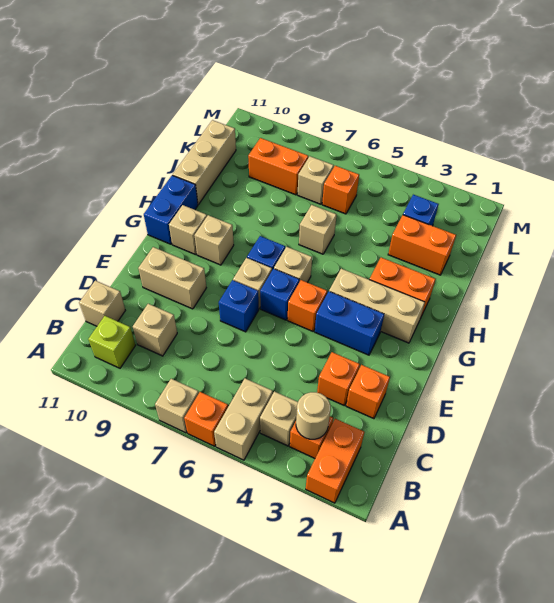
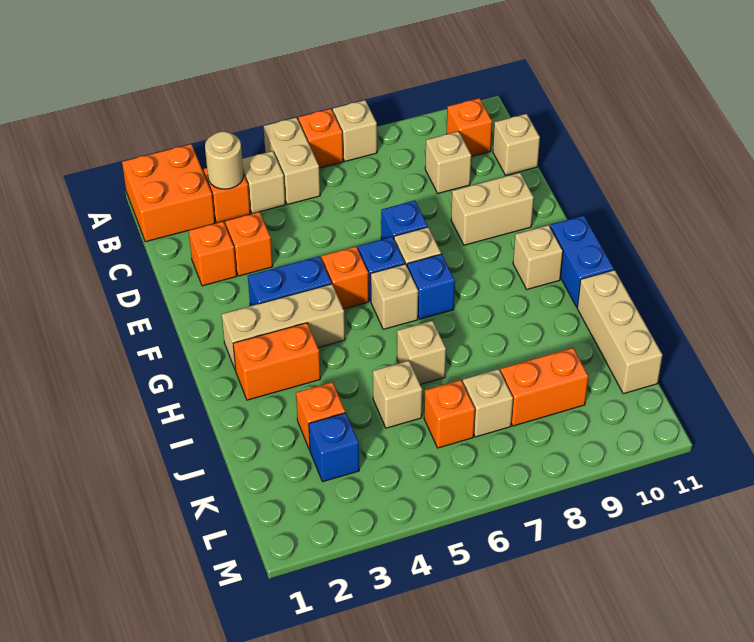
orange brick A2:B2 level 1 -> orange brick A1:B2 level 1
lime brick B10 level 1 -> orange brick B10 level 1
tan brick G9 level 1 -> tan brick J5 level 1
orange brick J2:J3 level 1 -> orange brick J3 level 1

